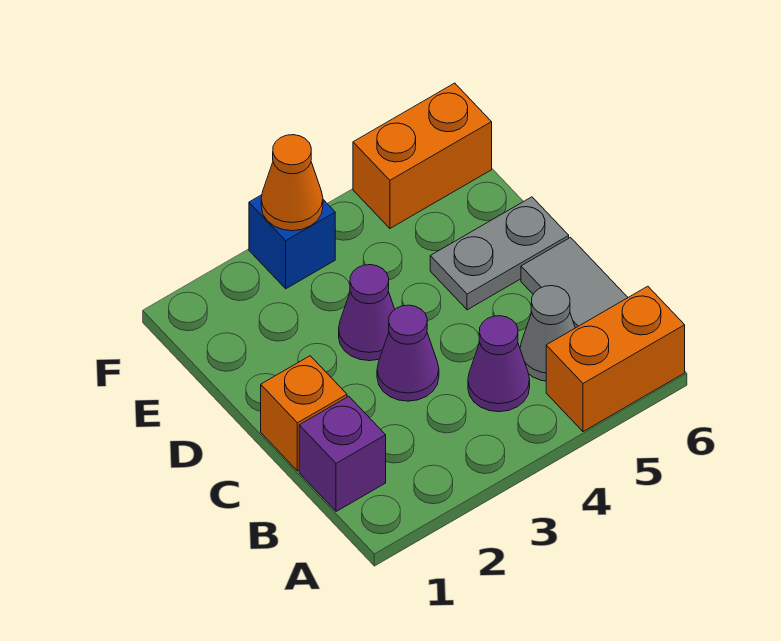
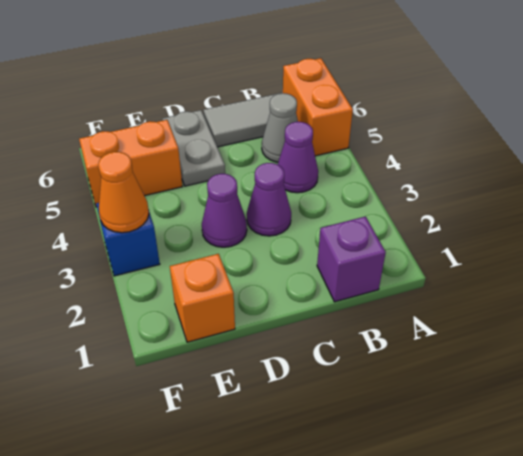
orange brick C1 level 1 -> orange brick E1 level 1
orange brick F5:F6 level 1 -> orange brick E5:F5 level 1

